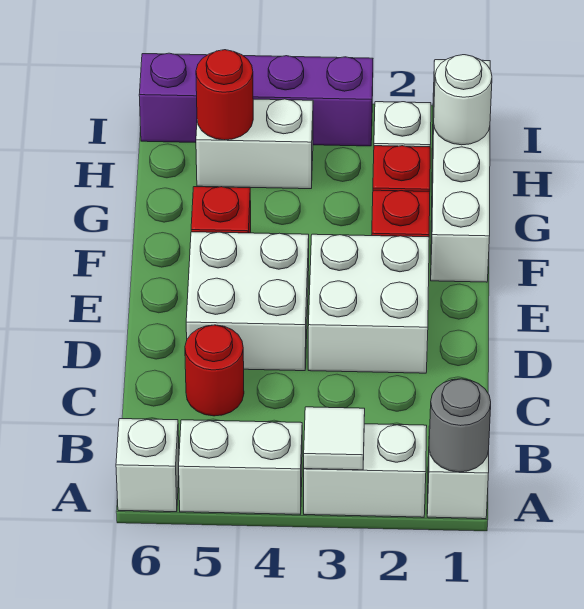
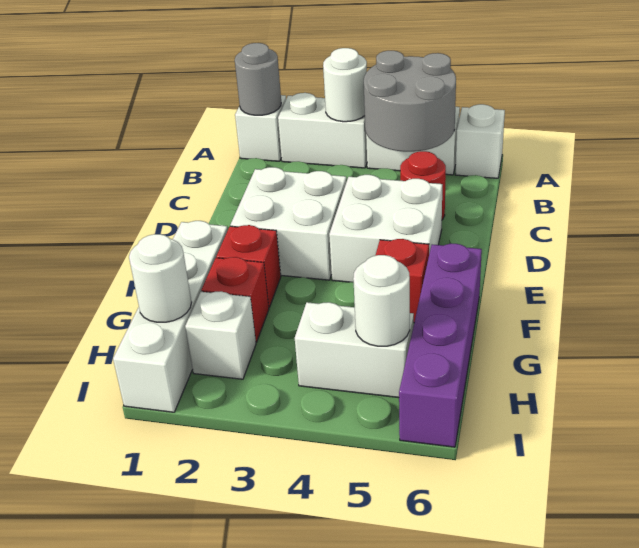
white tile A3 level 2 -> white round brick A3 level 2
none -> grey round brick A4:B5 level 2
red round brick H5 level 2 -> white round brick H5 level 2
purple brick I3:I6 level 1 -> purple brick F6:I6 level 1

